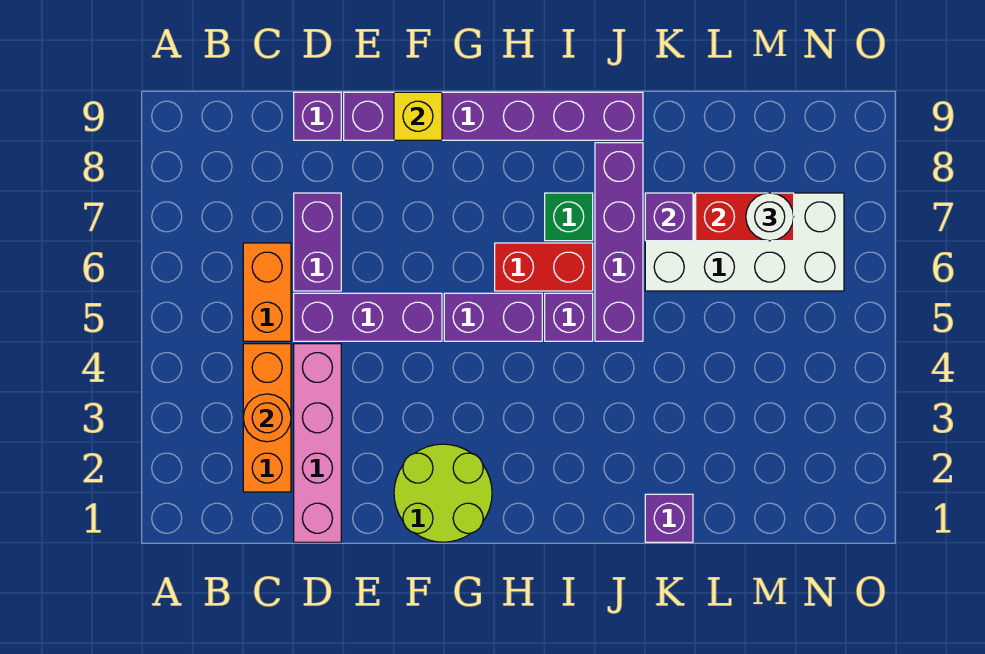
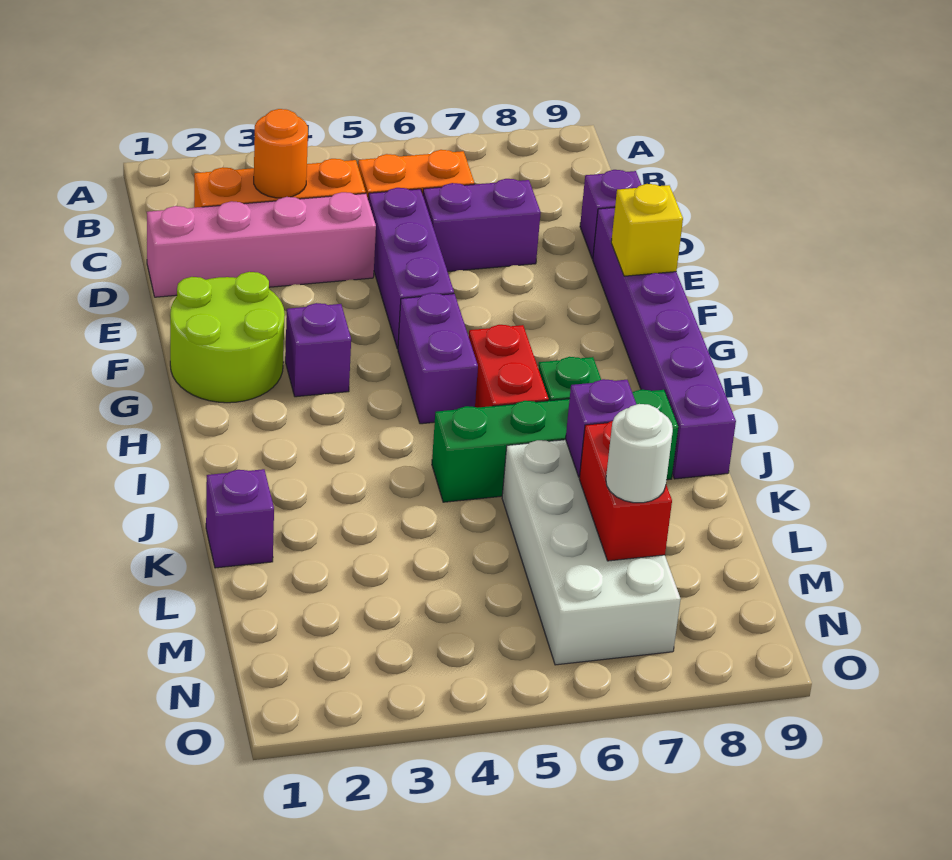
purple brick I5 level 1 -> purple brick G3 level 1
purple brick J5:J8 level 1 -> green brick J5:J8 level 1

